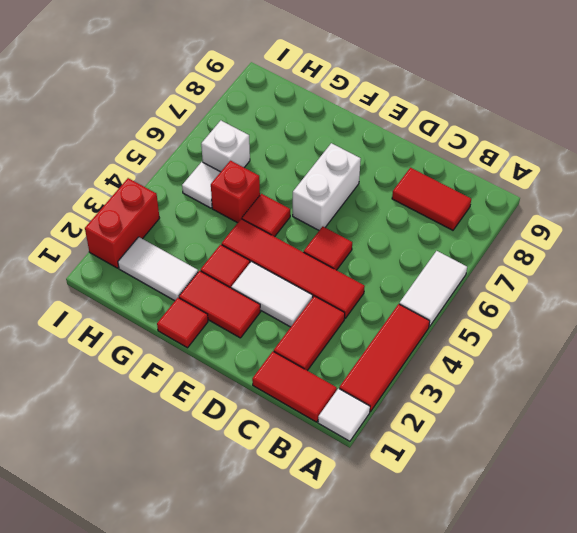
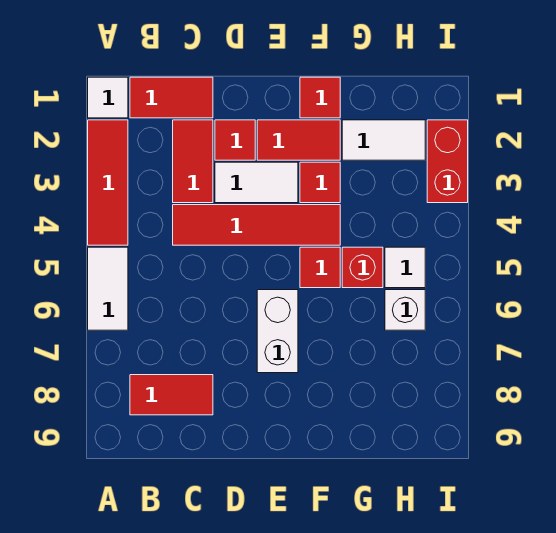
red tile D5 level 1 -> red tile D2 level 1

